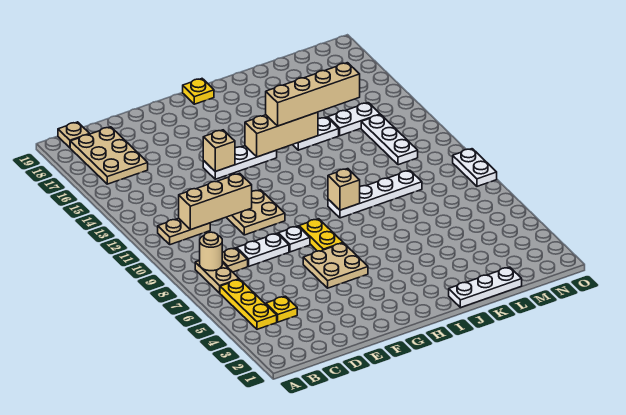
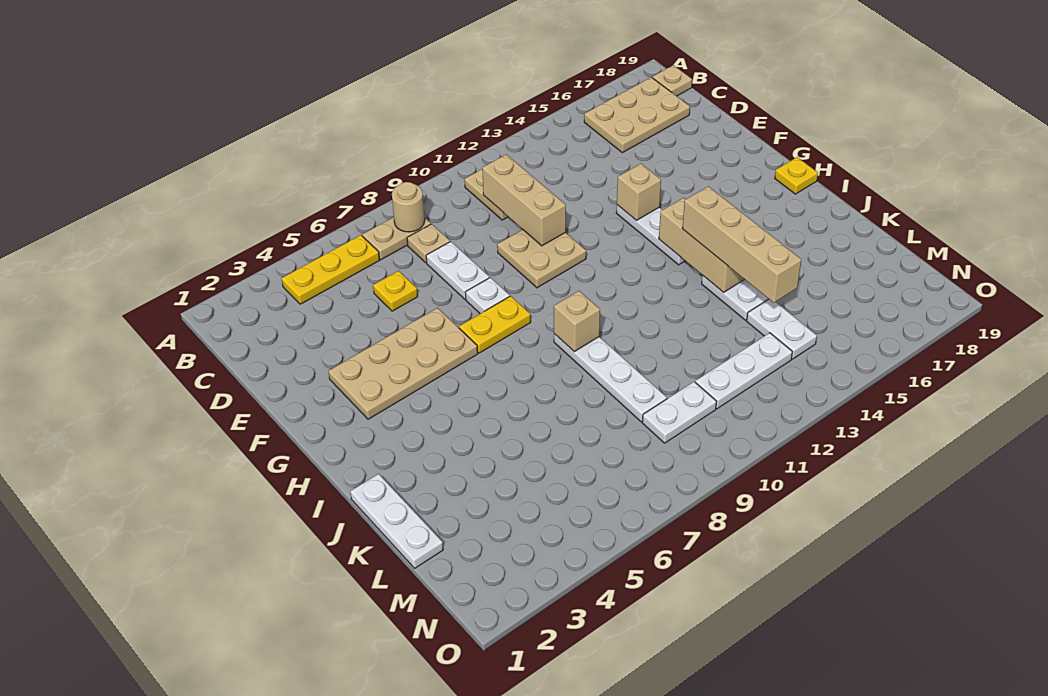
yellow plate C4 level 1 -> yellow plate D6 level 1
tan plate F5:G6 level 1 -> tan plate F3:G6 level 1
white plate O8:O9 level 1 -> white plate M9:M10 level 1

